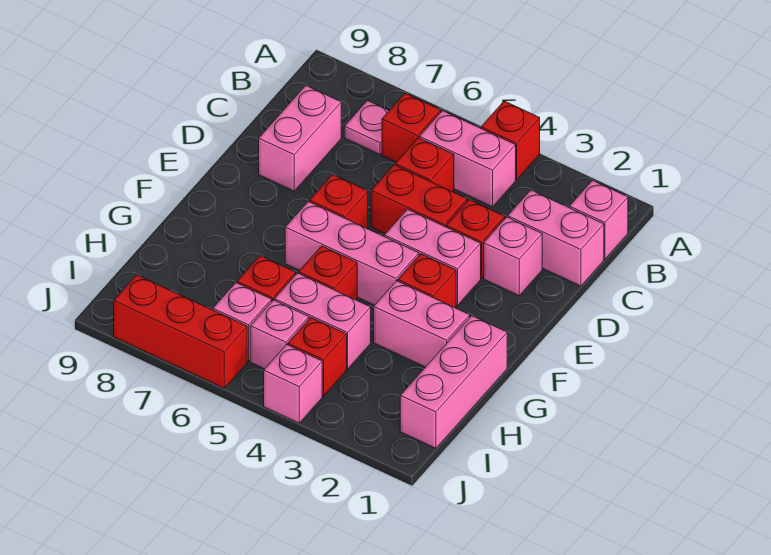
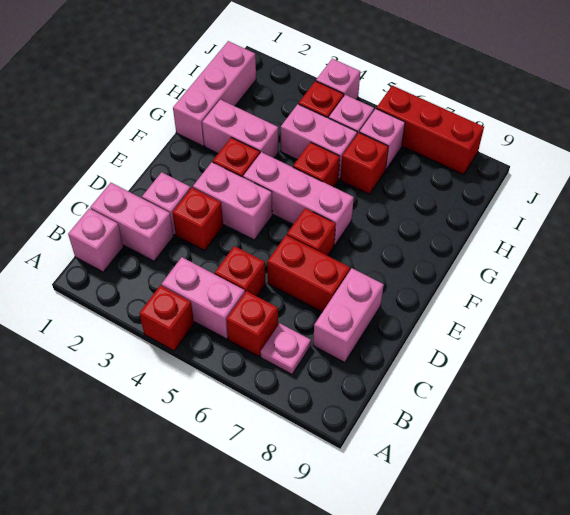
red brick D4:D5 level 1 -> red brick D6:D7 level 1

